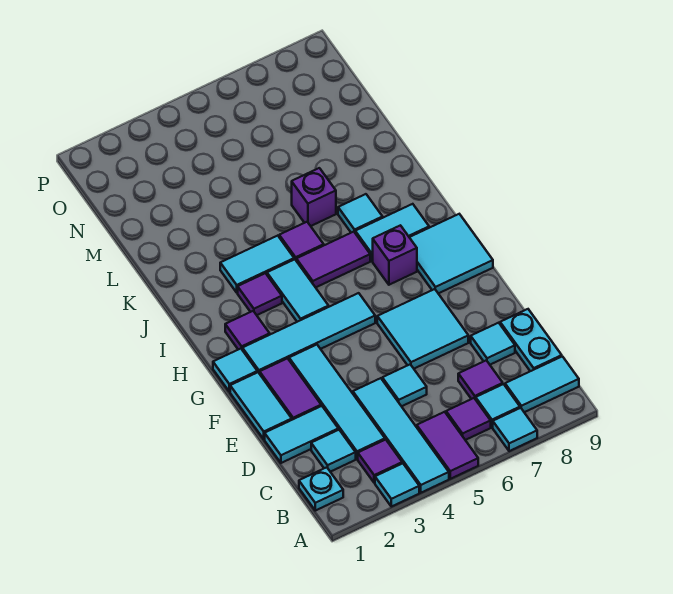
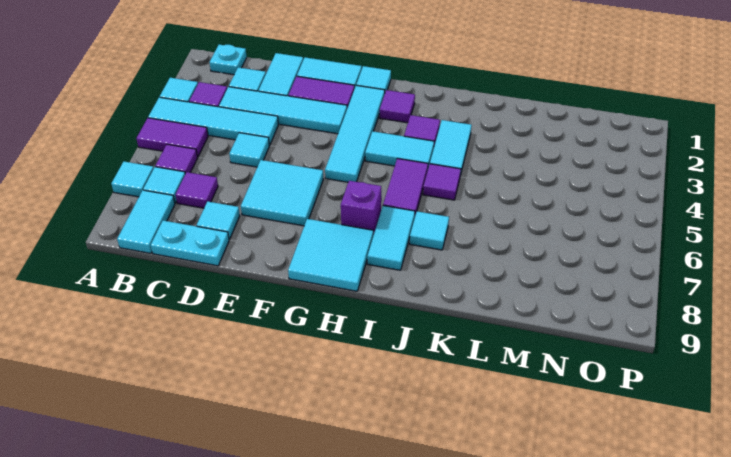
purple brick K6 level 1 -> none

